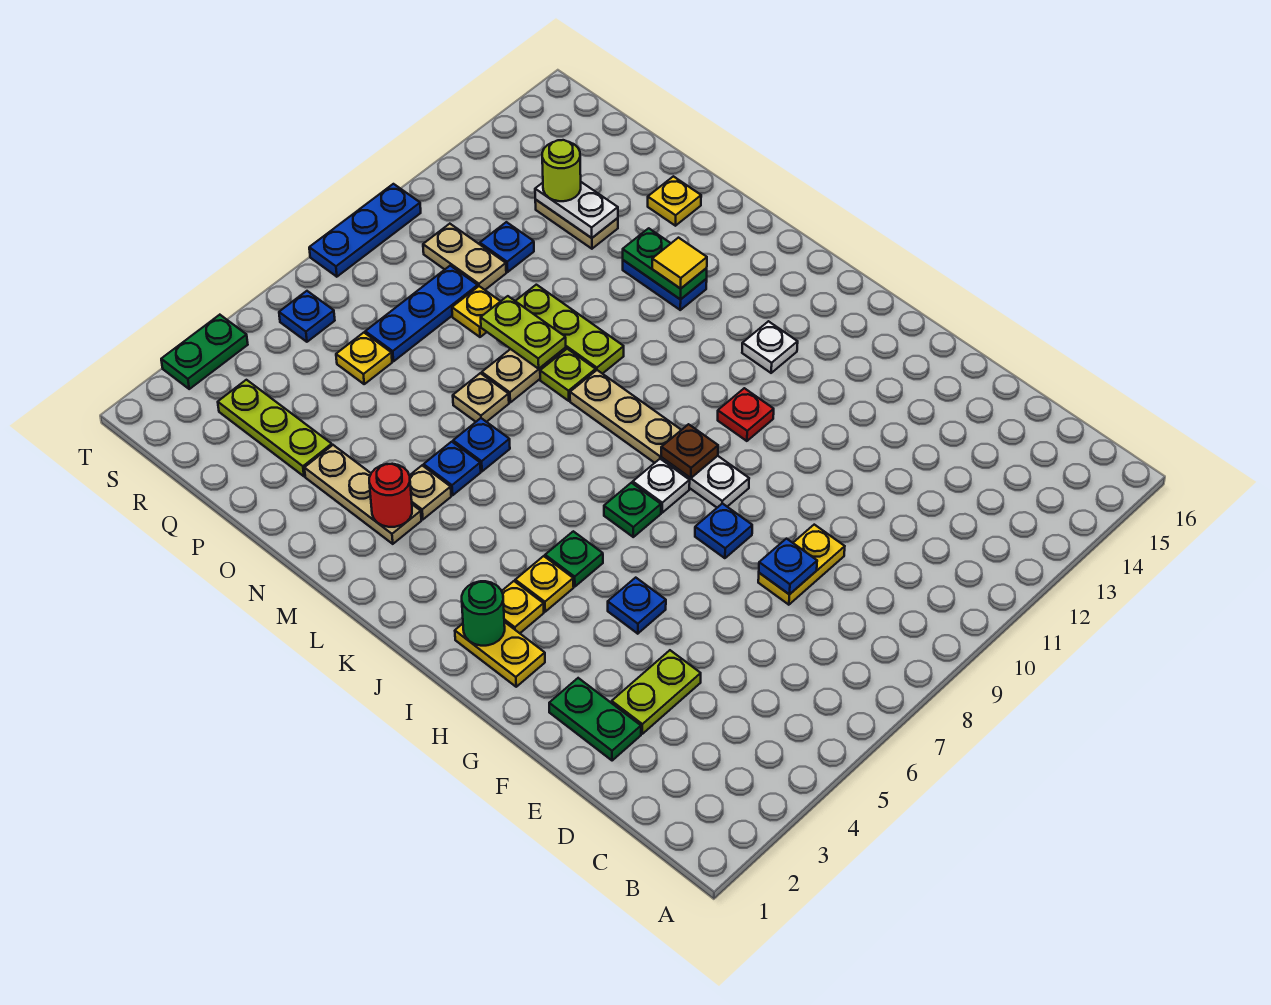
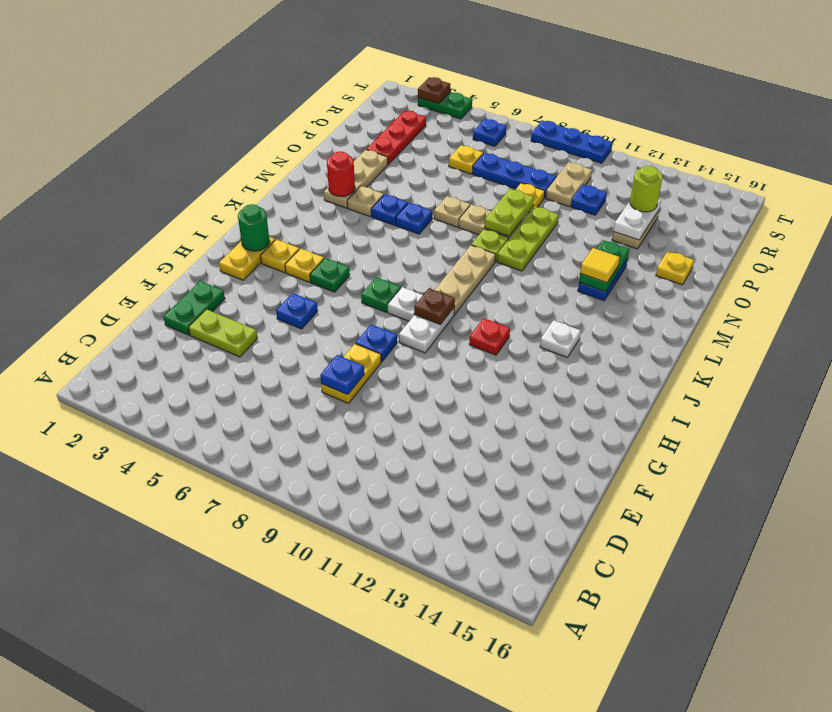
yellow plate E8:E9 level 1 -> yellow plate E8:F8 level 1
lime plate P3:R3 level 1 -> red plate P3:R3 level 1
none -> brown plate T3 level 2

